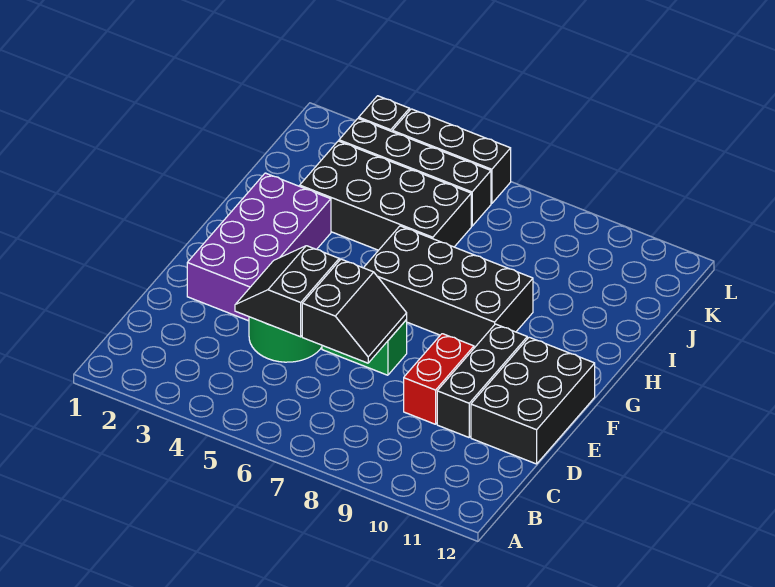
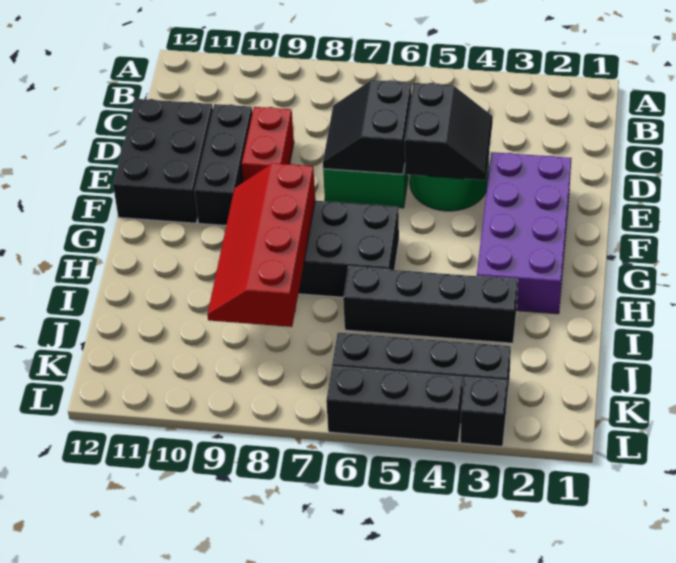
none -> red slope G8:J9 level 2 top 8
black brick I3:J6 level 1 -> black brick I3:I6 level 1

